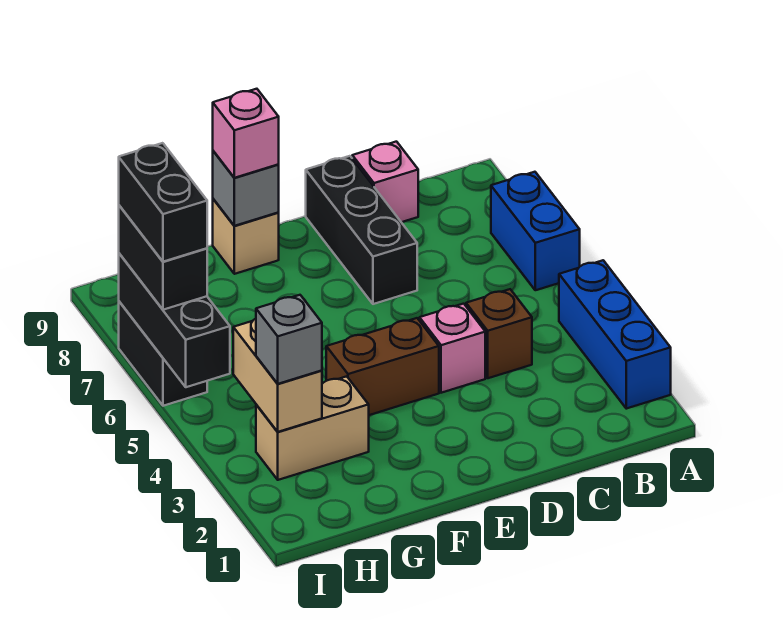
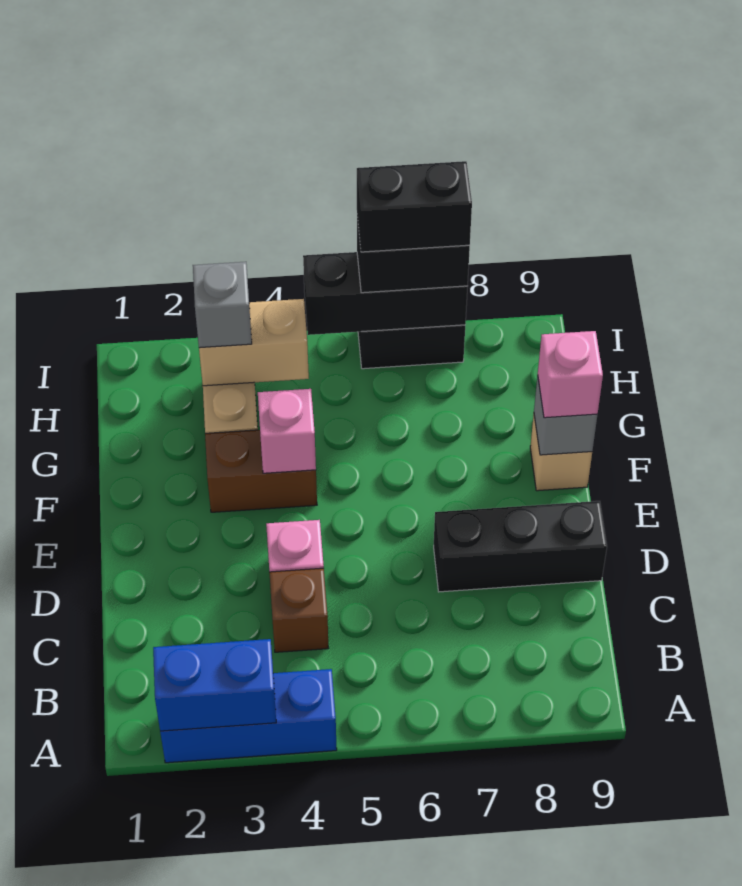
blue brick A6:A7 level 1 -> blue brick A2:A3 level 2
pink brick C9 level 1 -> pink brick F4 level 2
brown brick E4:F4 level 1 -> brown brick F3:F4 level 1

